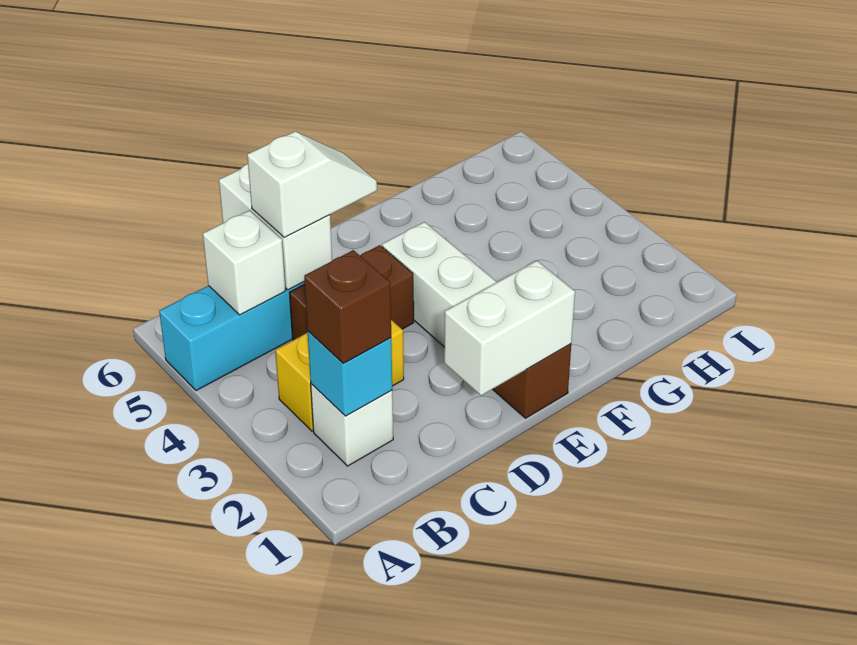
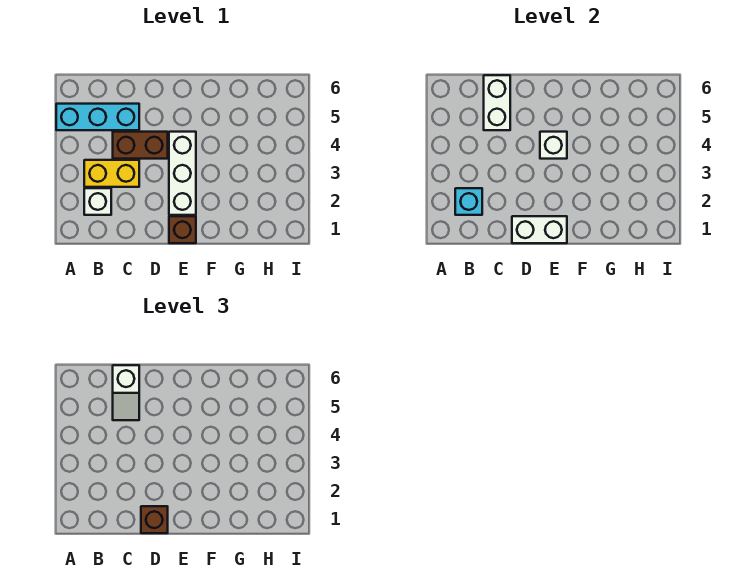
brown brick B2 level 3 -> brown brick D1 level 3
white brick B5 level 2 -> white brick E4 level 2
white slope C5:D5 level 3 top C -> white slope C5:C6 level 3 top 6

